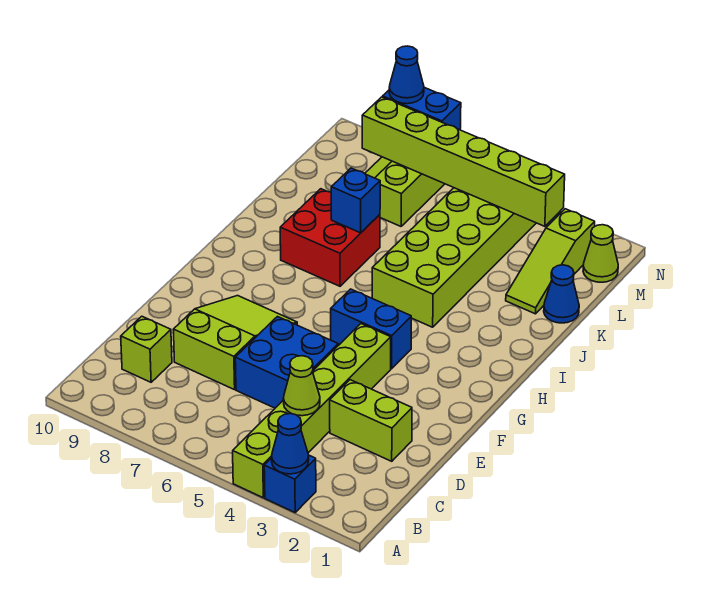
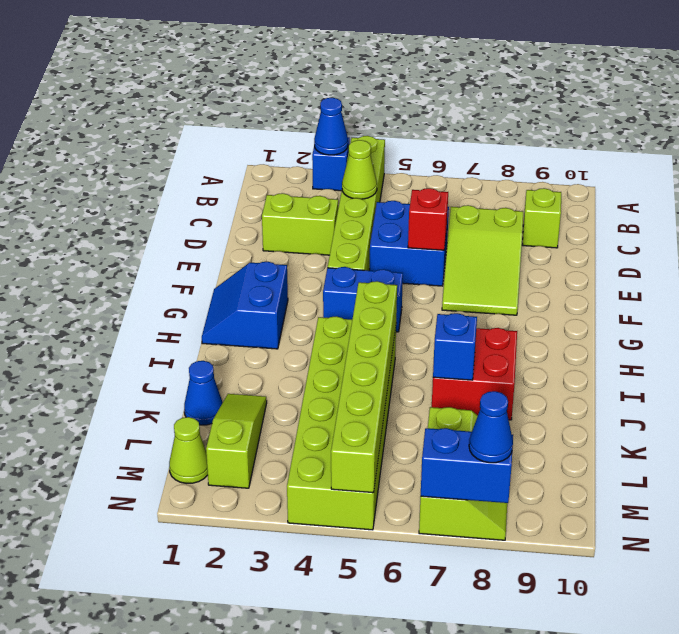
none -> red brick E6 level 2
none -> blue slope G1:H2 level 1 top 2
lime brick M3:M8 level 2 -> lime brick I5:N5 level 2

